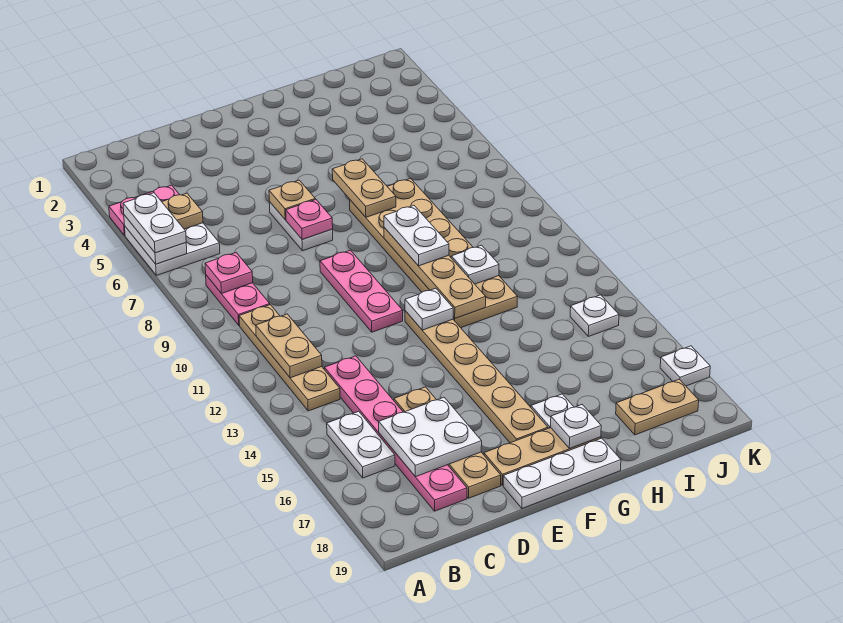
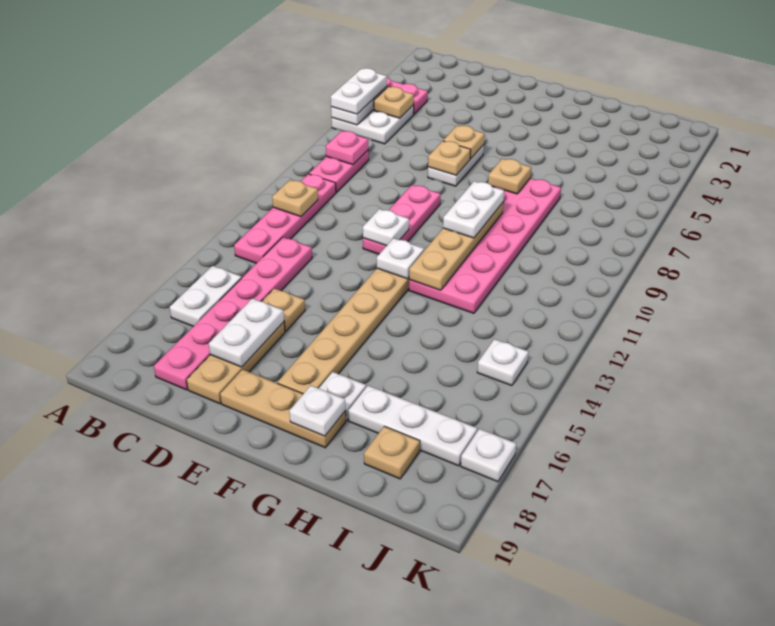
tan plate B10:B13 level 1 -> pink plate B10:B13 level 1
tan plate B11:B12 level 2 -> tan plate B11 level 2
white plate C16:D17 level 2 -> white plate D16:D17 level 2
pink plate E7 level 2 -> tan plate E7 level 2
white plate E19:G19 level 1 -> white plate H17:J17 level 1
tan plate G6:G7 level 2 -> tan plate G7 level 2
tan plate G7:H12 level 1 -> pink plate G7:H12 level 1
white plate H11 level 2 -> white plate E11 level 2
tan plate I18:J18 level 1 -> tan plate I18 level 1

